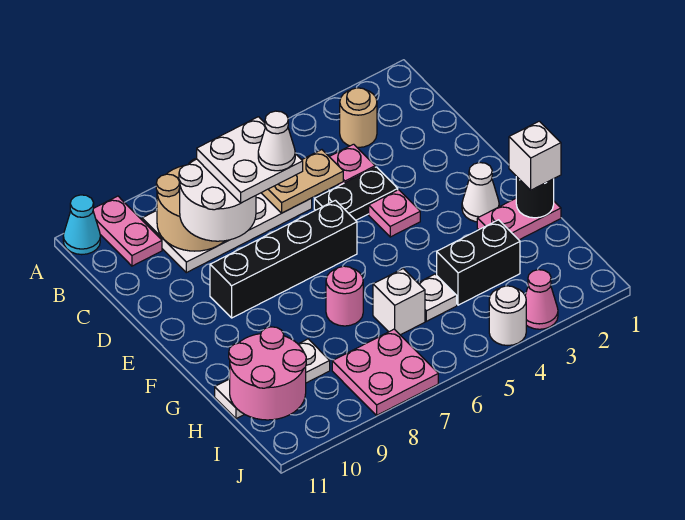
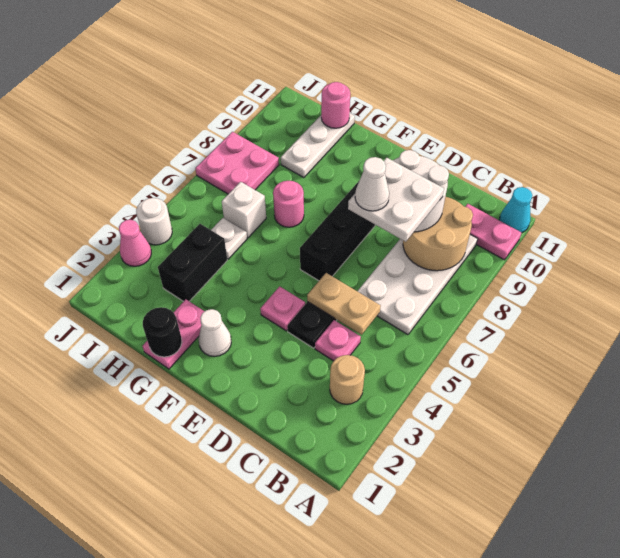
tan plate C5:C6 level 2 -> tan plate C5:D5 level 2
white brick G1 level 3 -> none
pink round brick H10:I11 level 2 -> pink round brick H11 level 2

